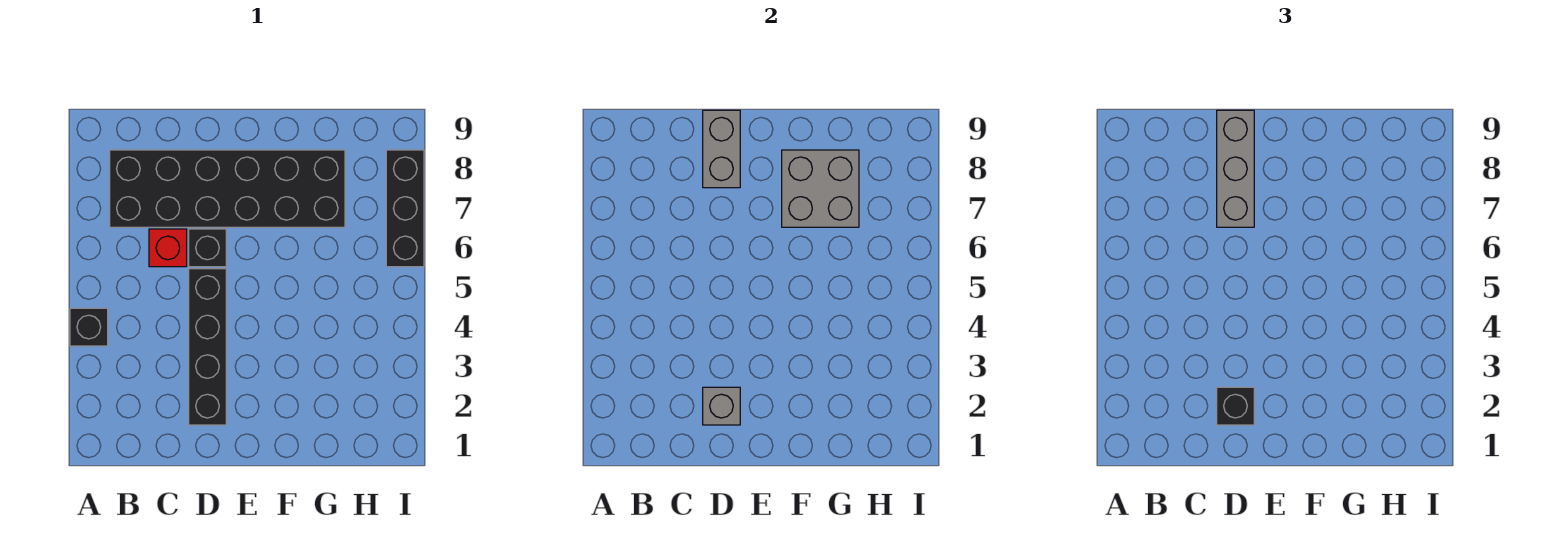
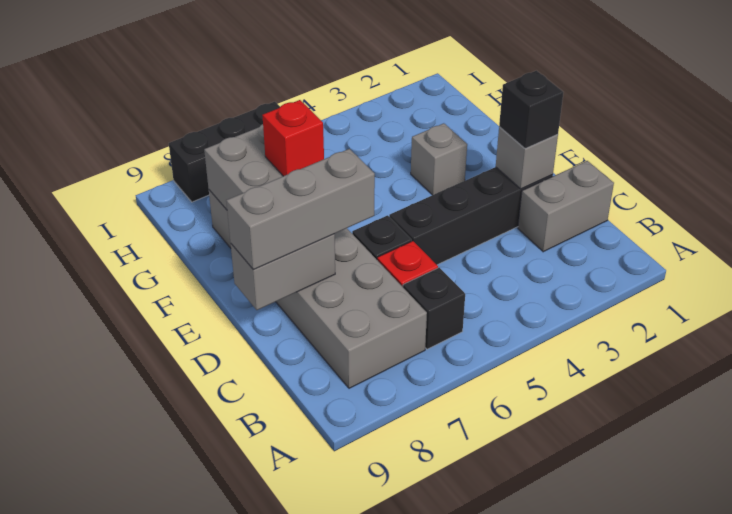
black brick A4 level 1 -> black brick B6 level 1
black brick B7:G8 level 1 -> grey brick B7:G8 level 1
none -> grey brick C1:C2 level 1
none -> grey brick F3 level 1
none -> red brick F7 level 3

